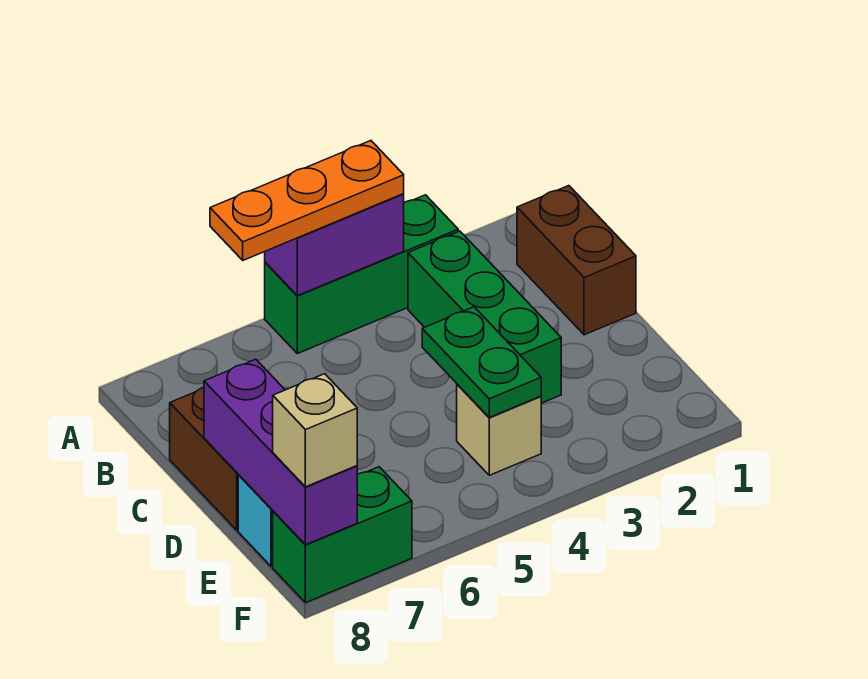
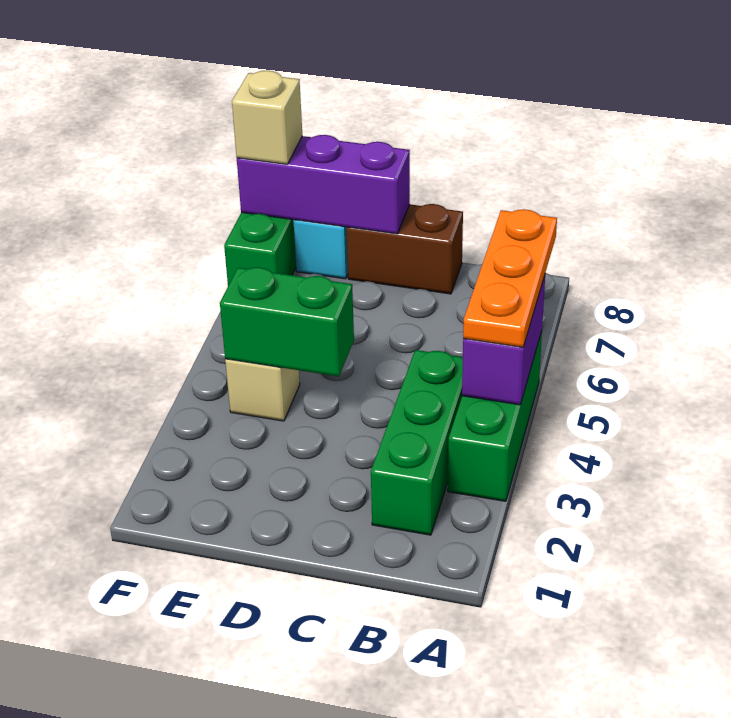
brown brick B1:C1 level 1 -> none
green brick B3:D3 level 1 -> green brick B2:B4 level 1
green plate D4:E4 level 2 -> green brick D4:E4 level 2

